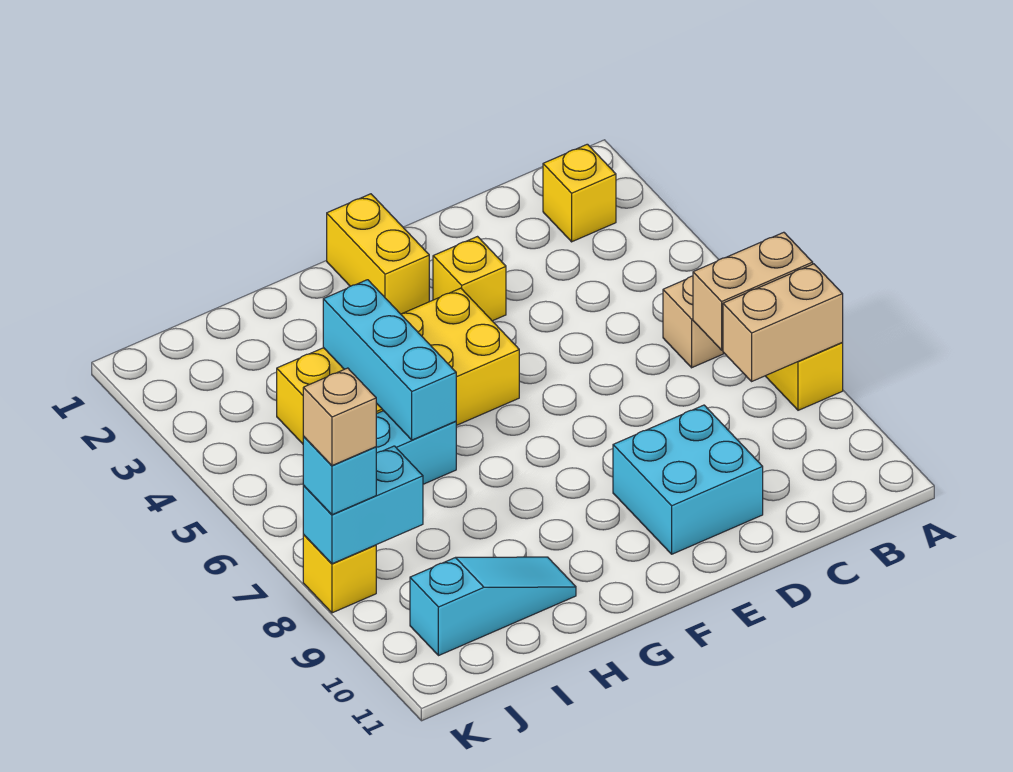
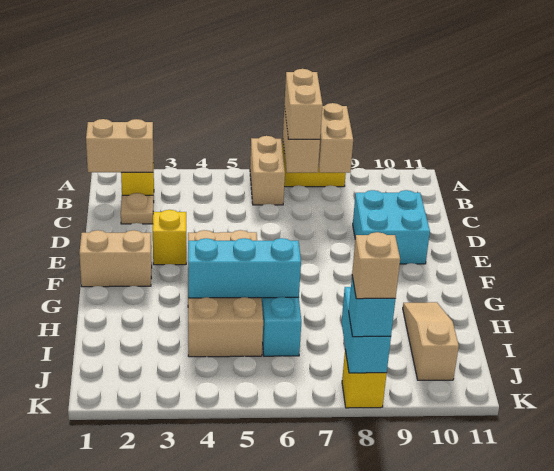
none -> tan brick A7:B7 level 3
none -> tan brick B1:B2 level 2
none -> tan plate C2 level 1
yellow brick F1:F2 level 1 -> tan brick F1:F2 level 1
yellow brick F4:I5 level 1 -> tan brick F4:I5 level 1
cyan slope H10:J10 level 1 top J -> tan slope H10:J10 level 1 top J

